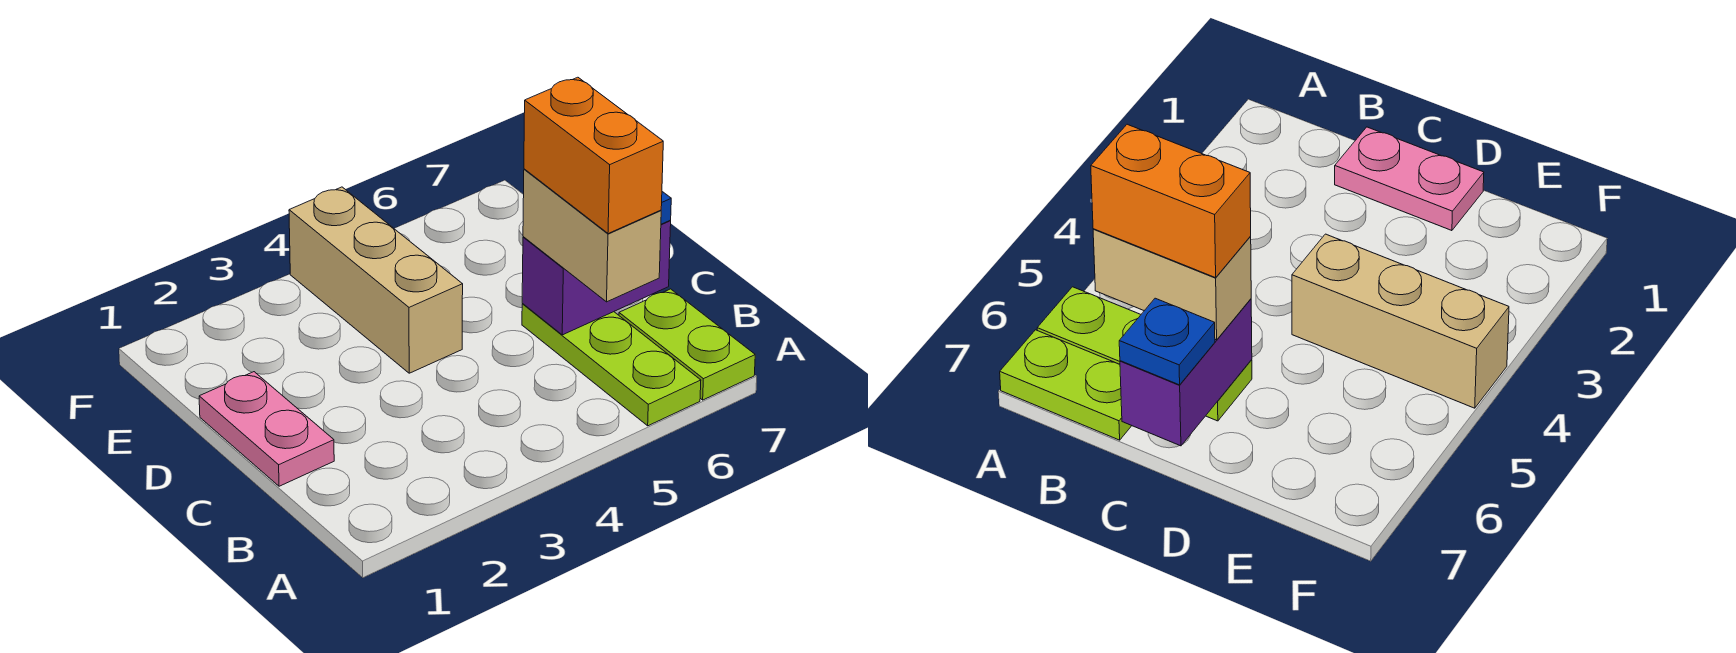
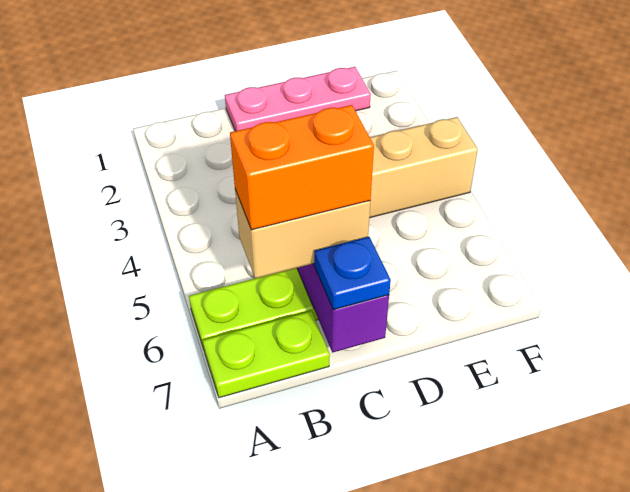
pink plate C1:D1 level 1 -> pink plate C1:E1 level 1

